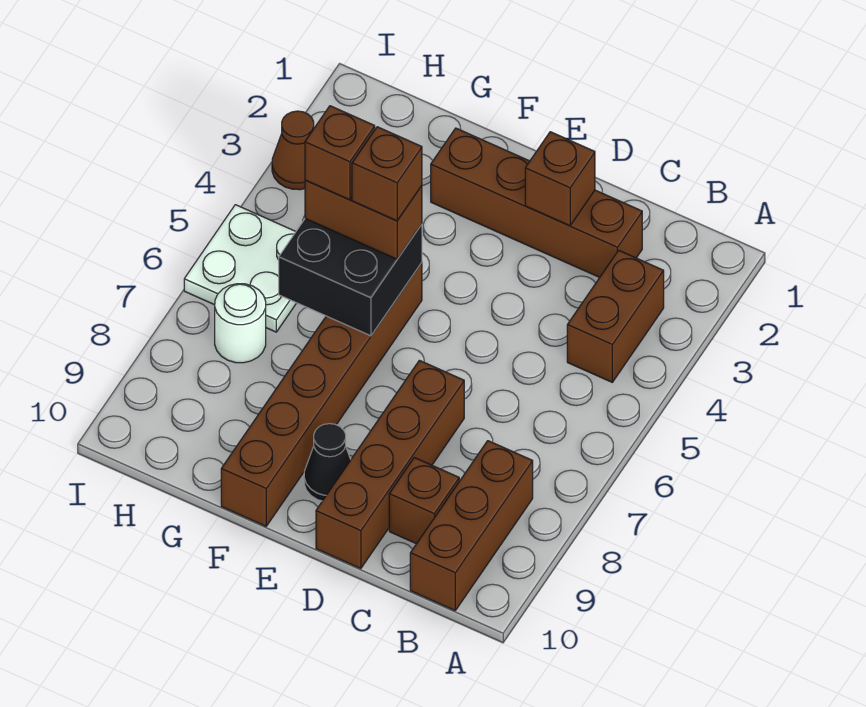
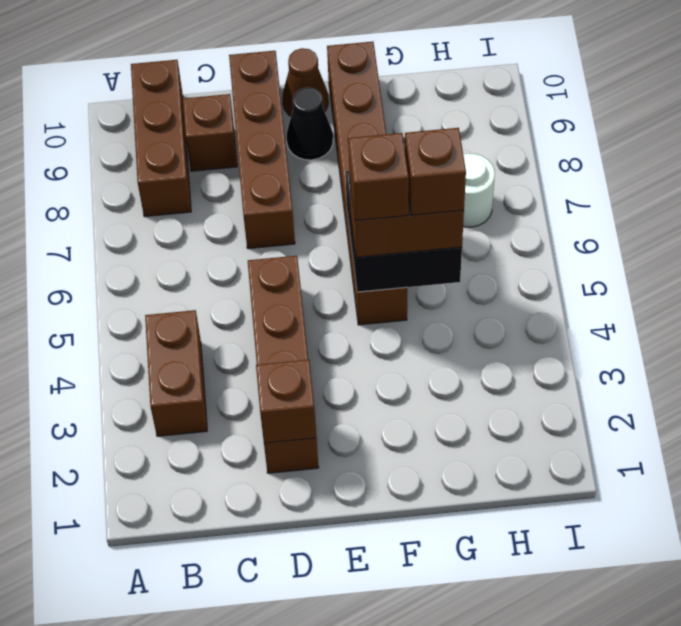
brown brick C2:F2 level 1 -> brown brick D2:D5 level 1
white plate H5:I6 level 1 -> none
brown cone I3 level 1 -> brown cone E10 level 1

